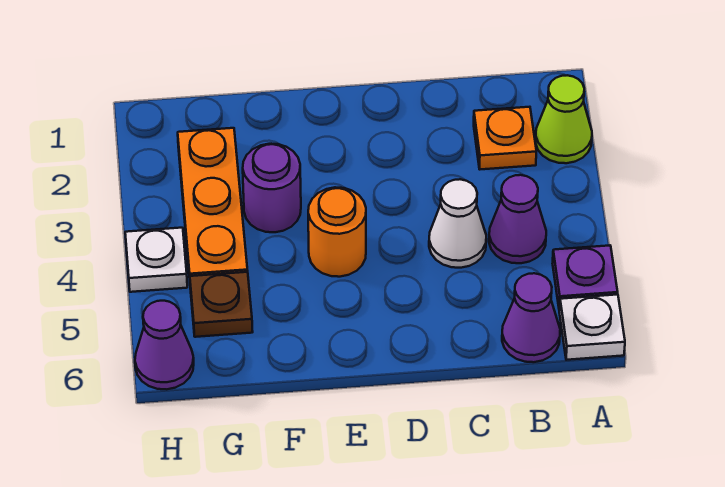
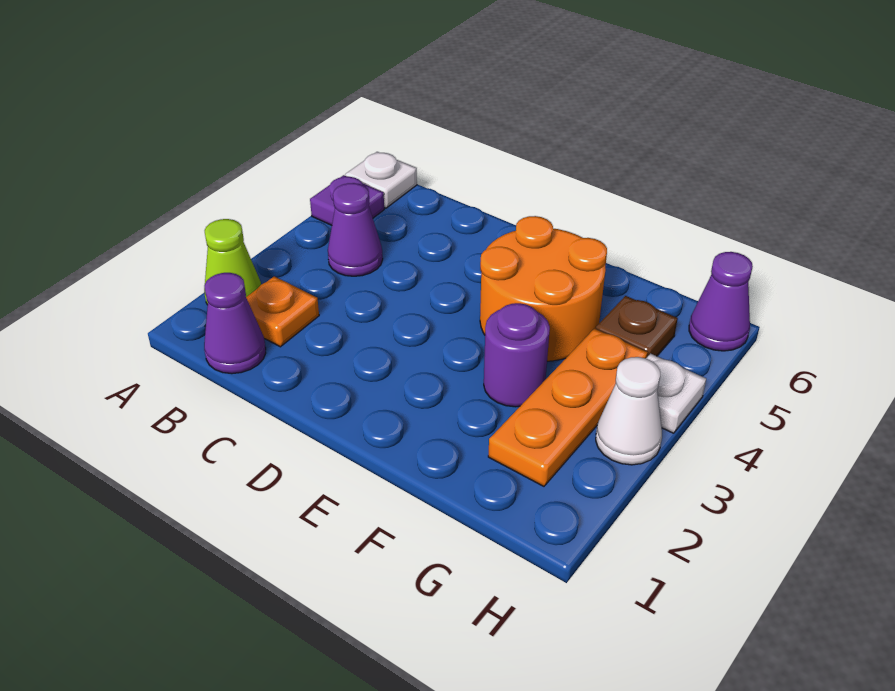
purple cone B6 level 1 -> purple cone B1 level 1
white cone C4 level 1 -> white cone H3 level 1
orange round brick E4 level 1 -> orange round brick E4:F5 level 1

